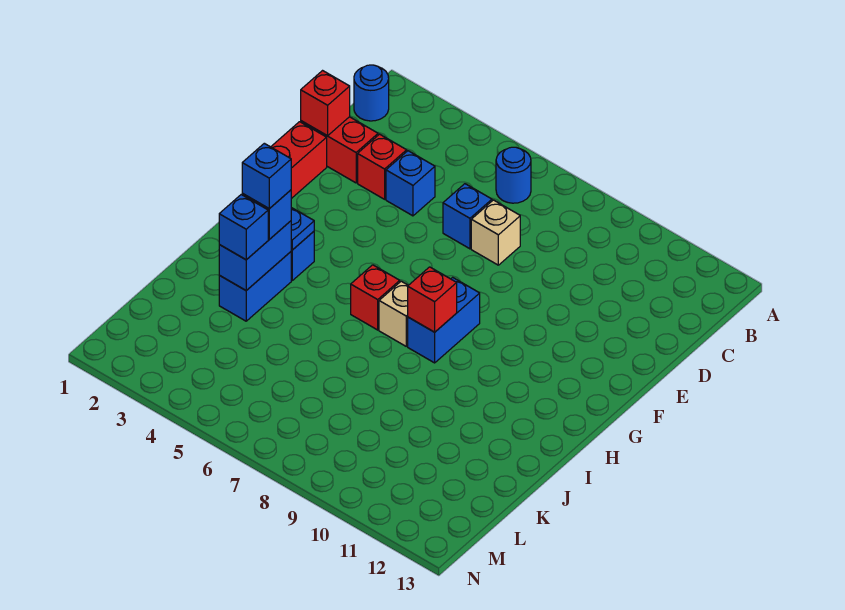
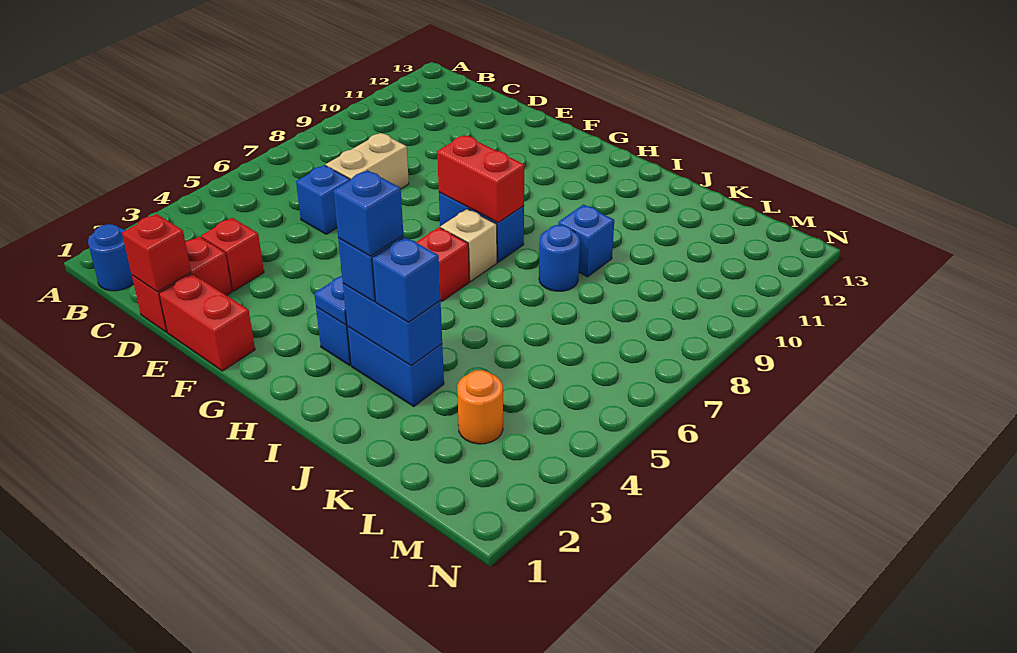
blue round brick B6 level 1 -> blue round brick J8 level 1
blue brick D4 level 1 -> blue brick J9 level 1
tan brick D7 level 1 -> tan brick D7:D8 level 1
red brick H8 level 2 -> red brick G8:H8 level 2
none -> orange round brick L3 level 1

